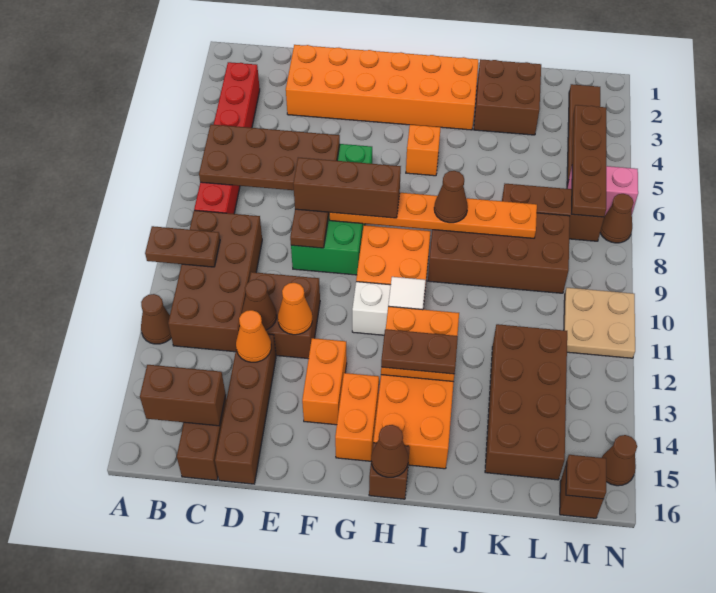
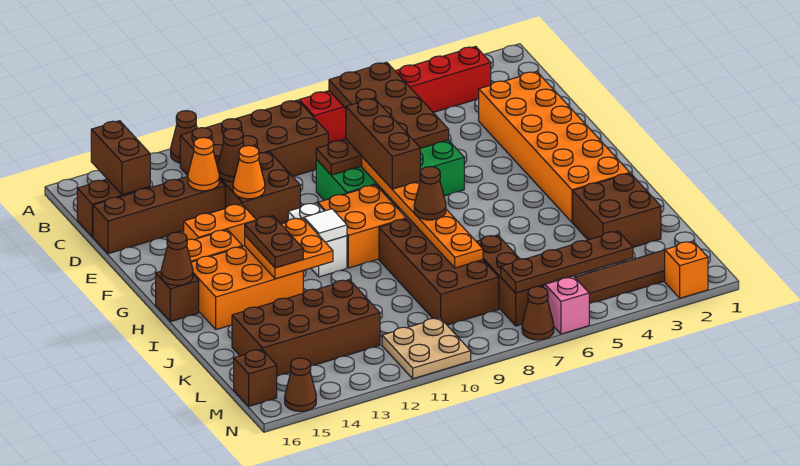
brown plate A10:B10 level 2 -> none
orange brick H5 level 1 -> orange brick N2 level 1
brown plate M16 level 2 -> none

